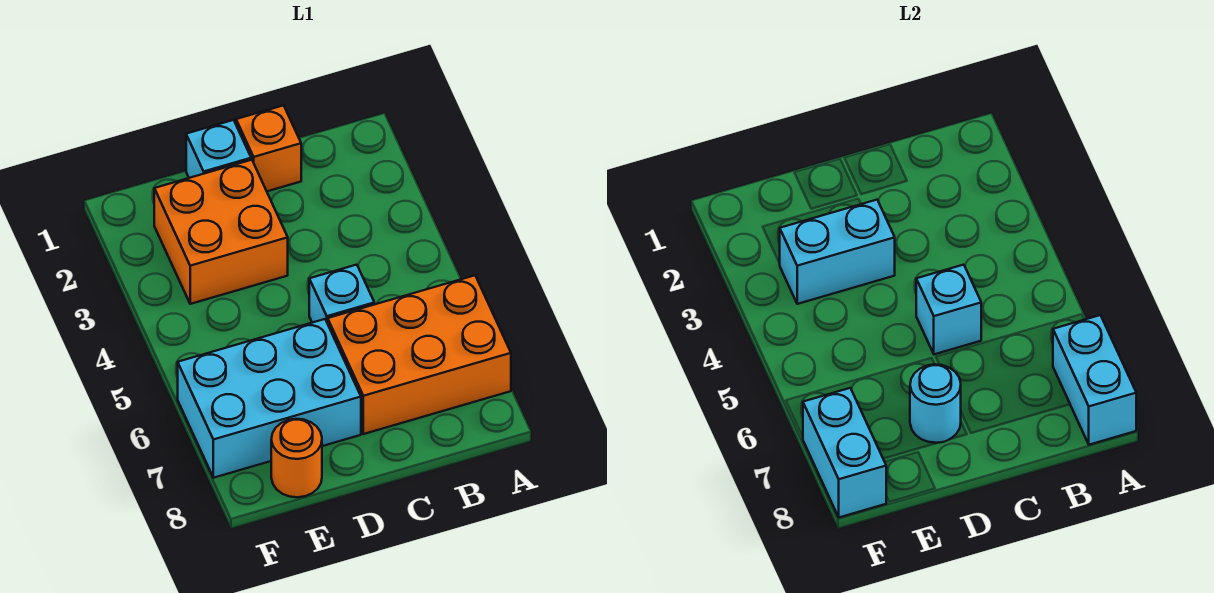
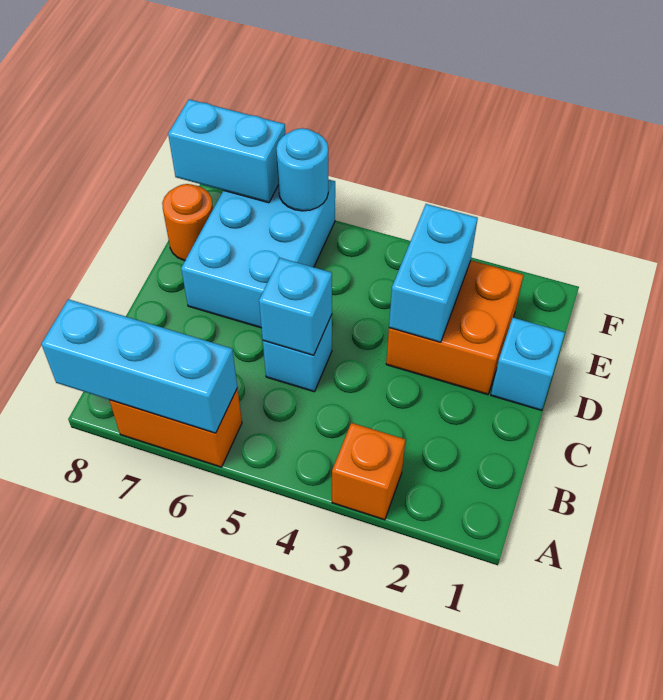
orange brick A6:C7 level 1 -> orange brick A6:A7 level 1
cyan brick A7:A8 level 2 -> cyan brick A6:A8 level 2
orange brick C1 level 1 -> orange brick A3 level 1
cyan round brick D7 level 2 -> cyan round brick F6 level 2

